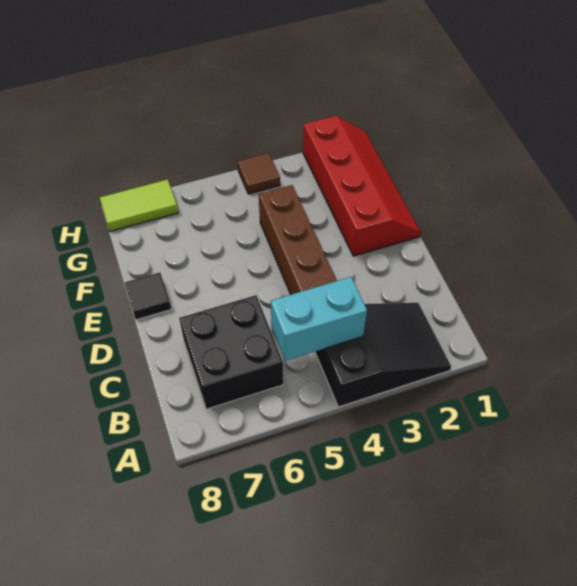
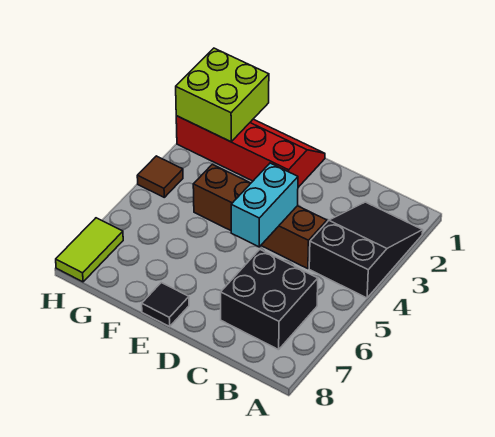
cyan brick B4:B5 level 2 -> cyan brick D4:D5 level 2
none -> lime brick G1:H2 level 2

